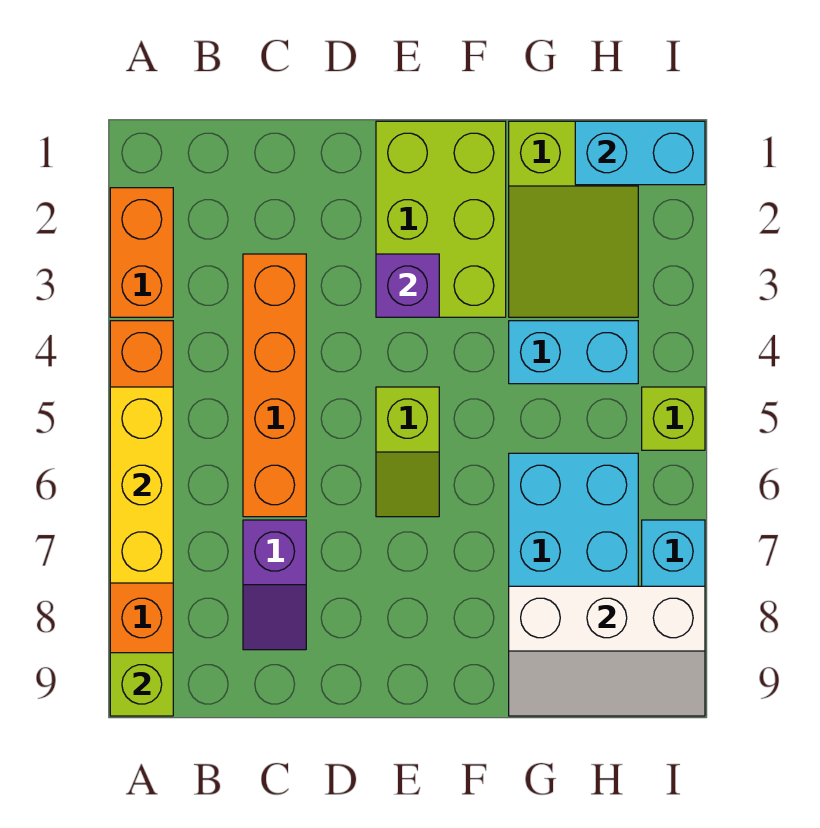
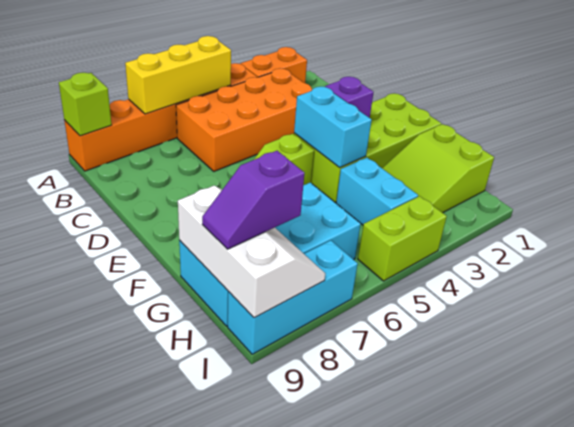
orange brick C3:C6 level 1 -> orange brick B3:C6 level 1
purple slope C7:C8 level 1 top 7 -> purple slope H8:H9 level 3 top 8
lime brick E1:F3 level 1 -> lime brick E1:F4 level 1
white slope G8:I9 level 2 top 8 -> white slope G8:I9 level 2 top 9
cyan brick H1:I1 level 2 -> cyan brick E4:F4 level 2
lime brick I5 level 1 -> lime brick I4:I5 level 1

